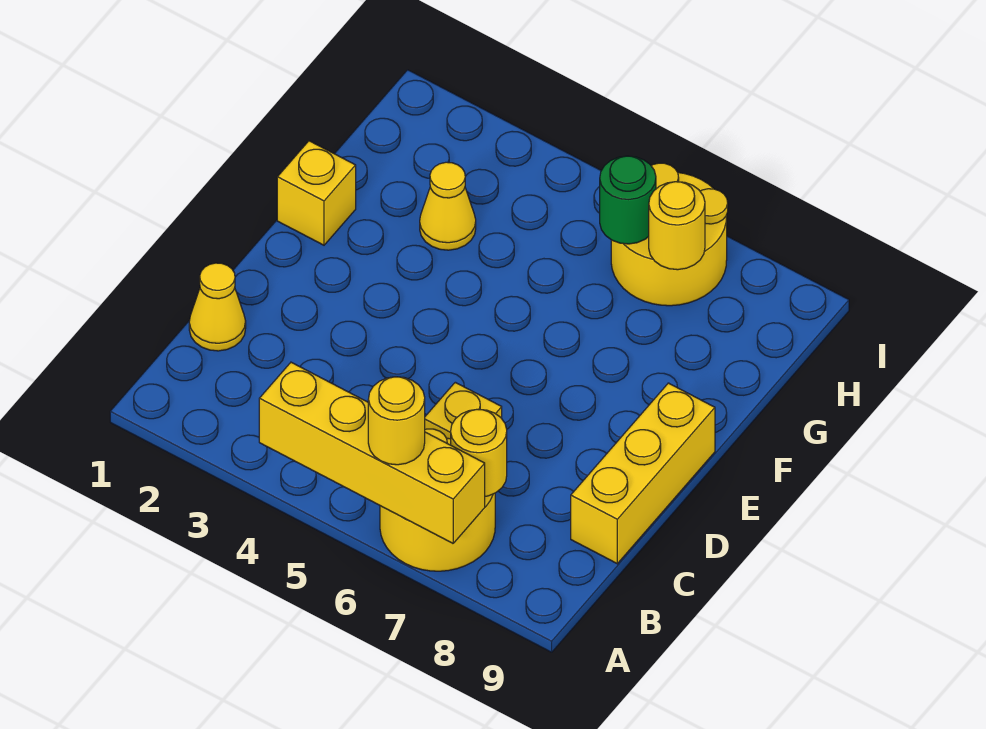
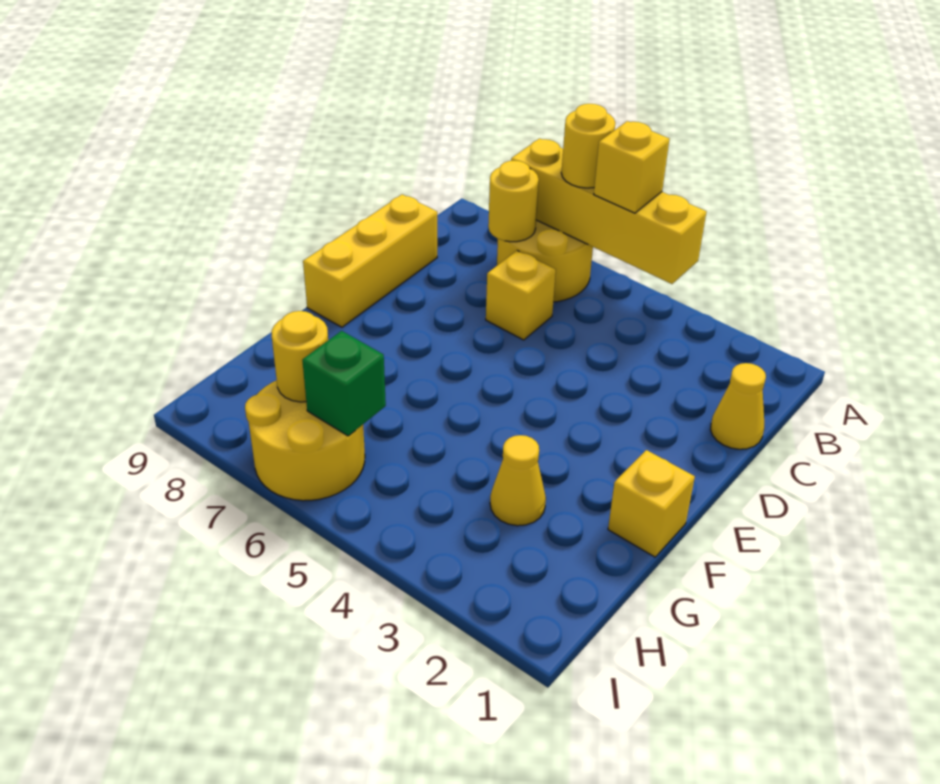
none -> yellow brick A5 level 3
green round brick H6 level 2 -> green brick H6 level 2

